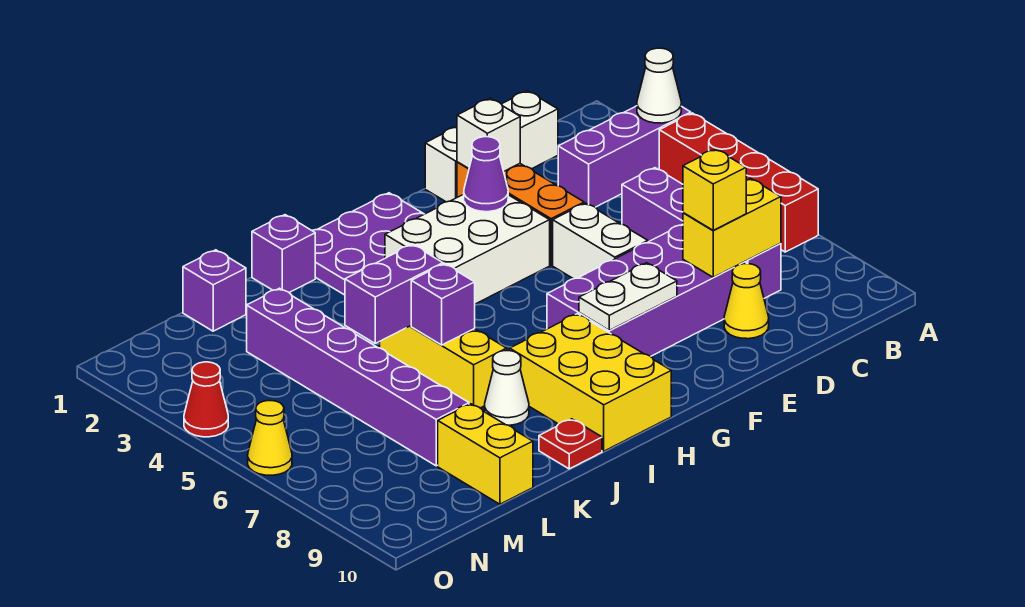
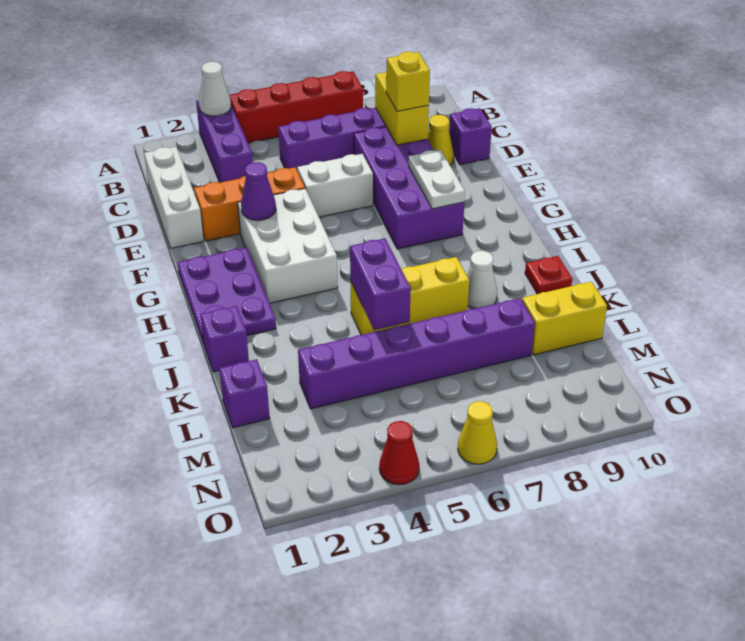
white brick E2 level 2 -> none
yellow brick H8:I10 level 1 -> none
purple brick J6 level 2 -> purple brick D10 level 1

